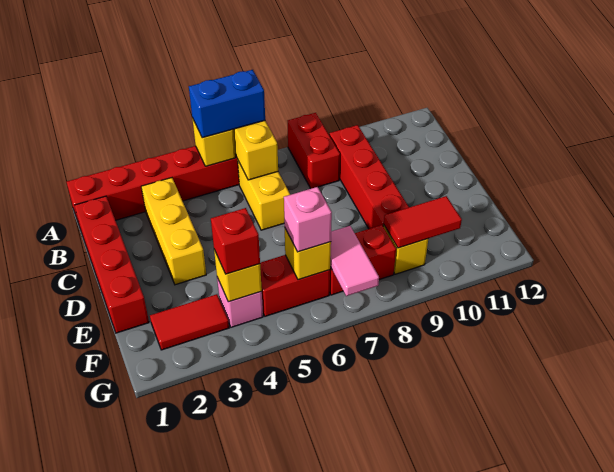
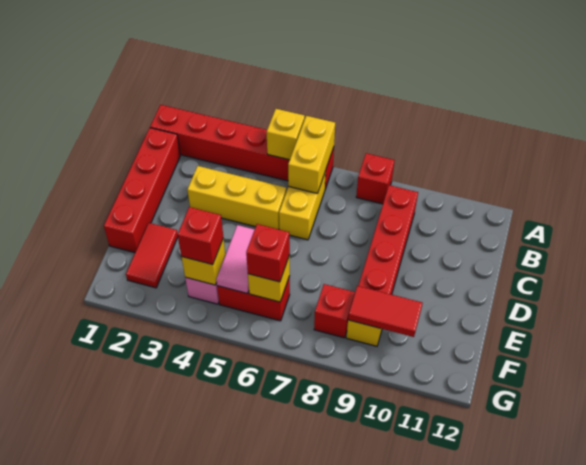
blue brick A5:A6 level 3 -> none
red brick A8:B8 level 1 -> red brick A8 level 1
yellow brick B3:D3 level 1 -> yellow brick C3:C5 level 1
red tile F2:F3 level 1 -> red tile E2:F2 level 1
pink brick F6 level 3 -> red brick F6 level 3
red brick F7:F8 level 1 -> red brick F8 level 1
pink tile F7:G7 level 2 -> pink tile E5:F5 level 2

